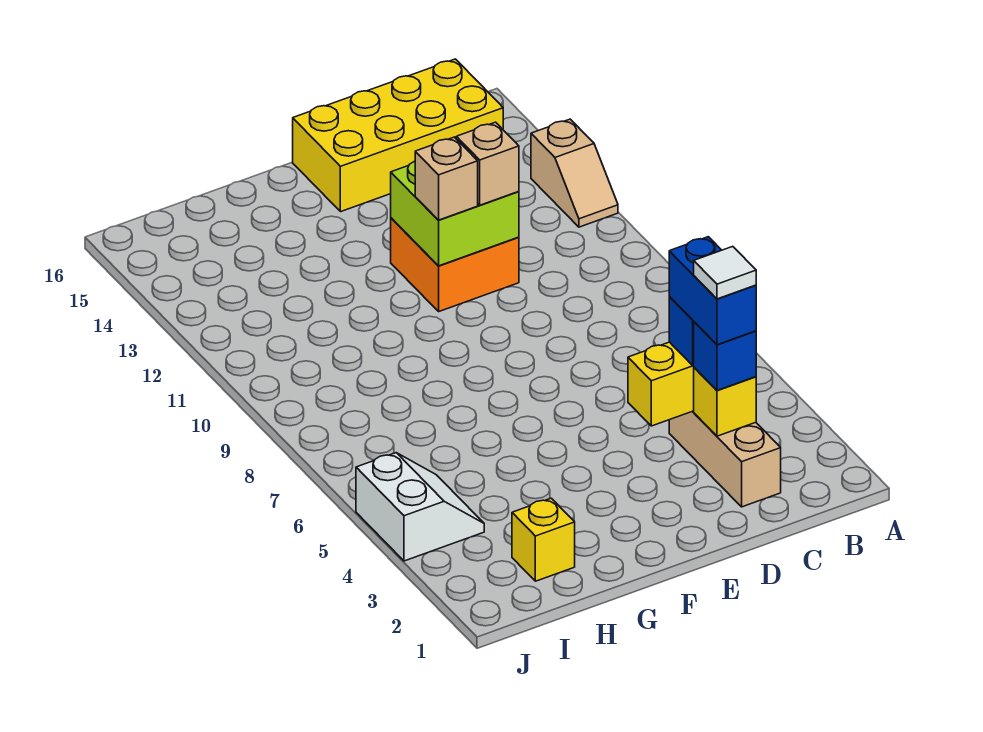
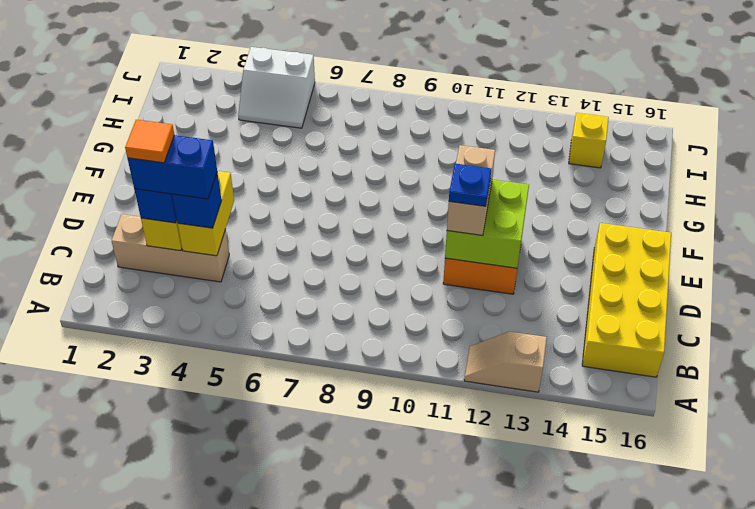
white tile C3 level 5 -> orange tile C3 level 5
none -> blue plate D11 level 4
yellow brick H2 level 1 -> yellow brick I14 level 1

